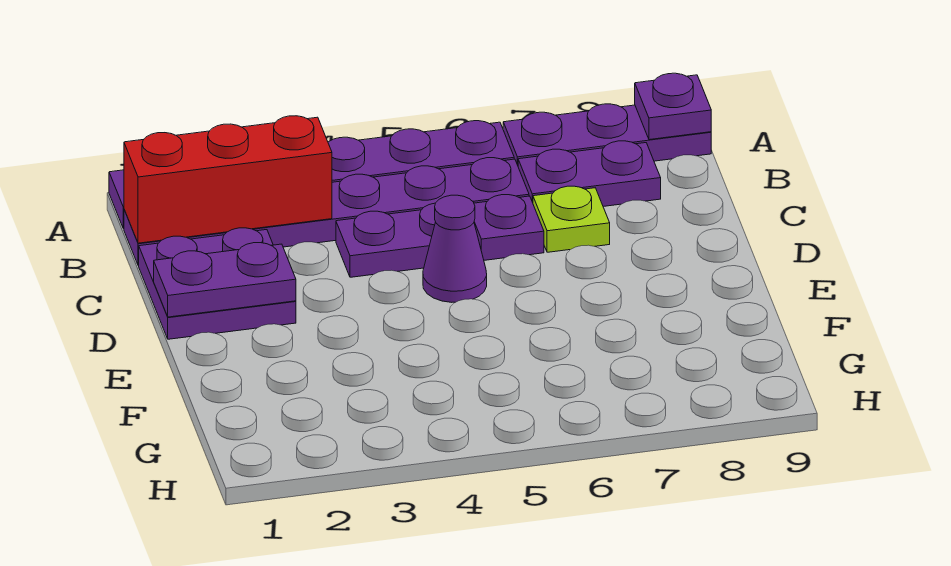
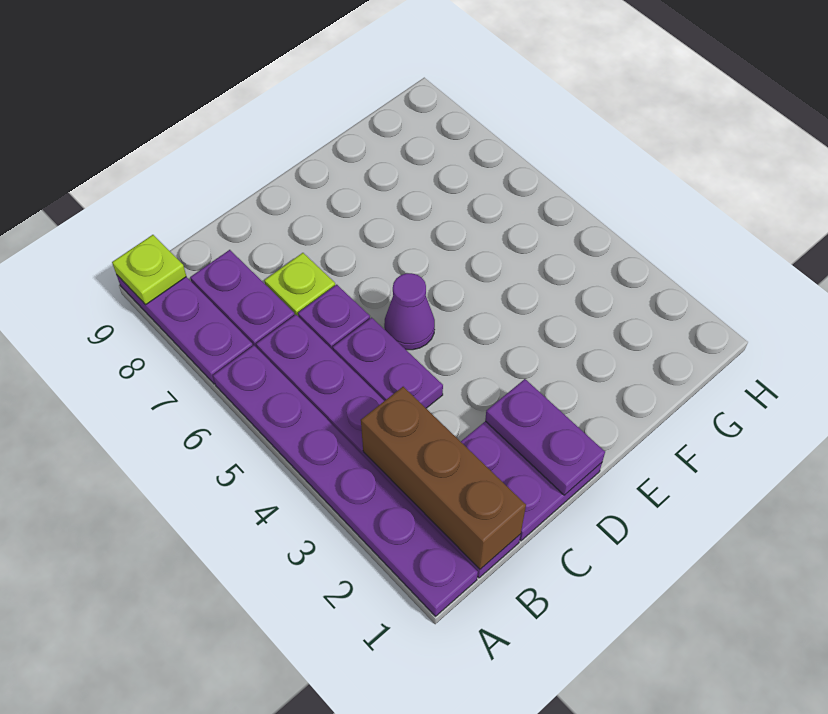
purple plate A9 level 2 -> lime plate A9 level 2
red brick B1:B3 level 2 -> brown brick B1:B3 level 2

